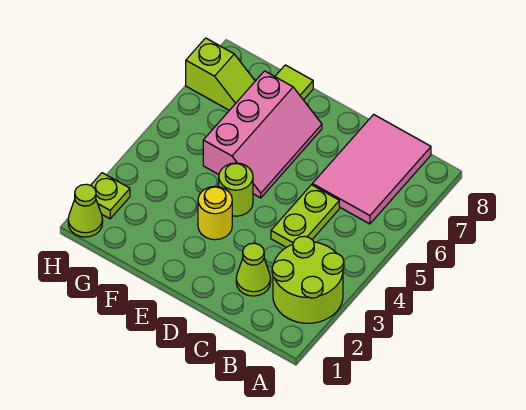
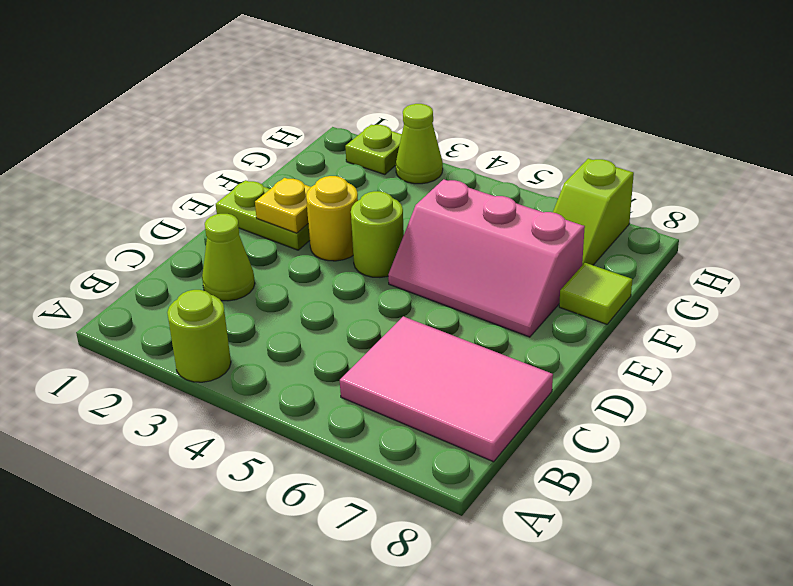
lime round brick A2:B3 level 1 -> lime round brick A3 level 1
lime plate C4:C5 level 1 -> lime plate E1:E2 level 1
none -> yellow plate E2 level 2
lime cone H1 level 1 -> lime cone H3 level 1

